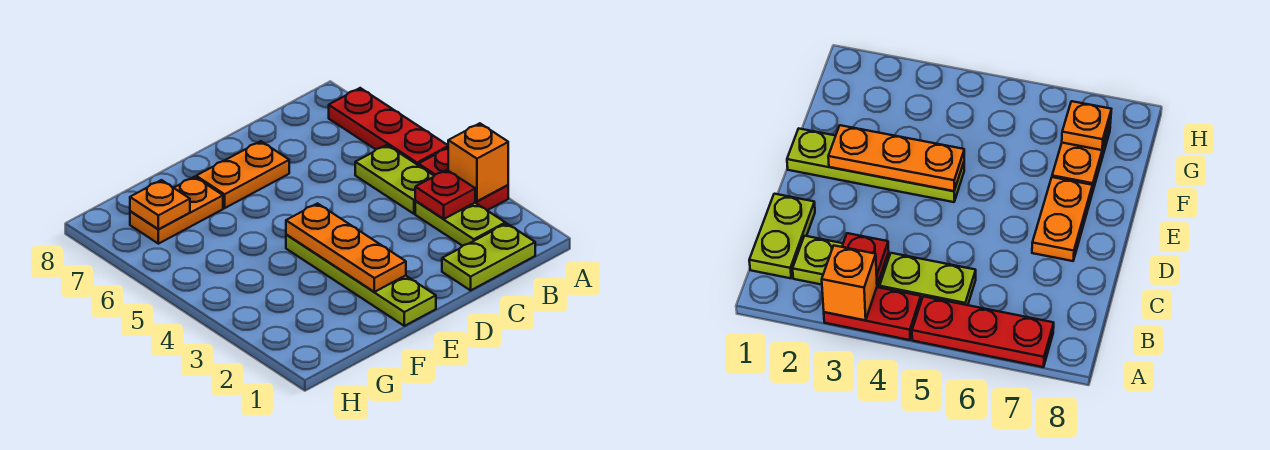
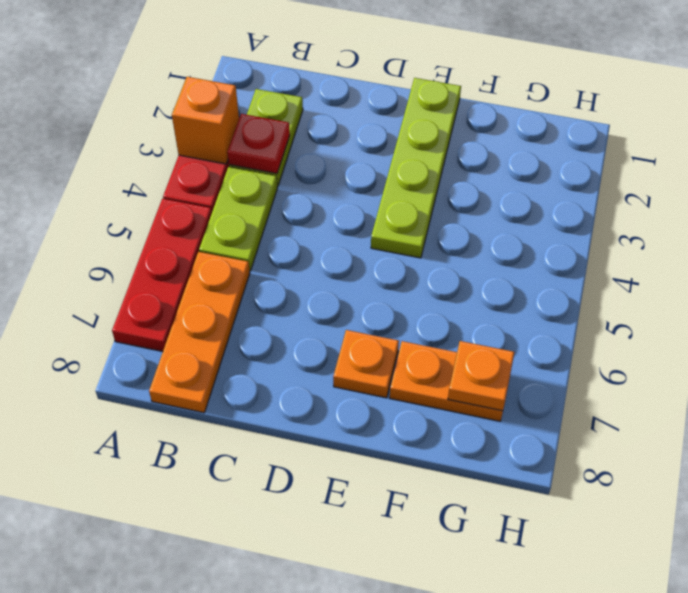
lime plate B1:C1 level 1 -> none
orange plate D7:E7 level 1 -> orange plate E7 level 1
orange plate E2:E4 level 2 -> orange plate B6:B8 level 1

